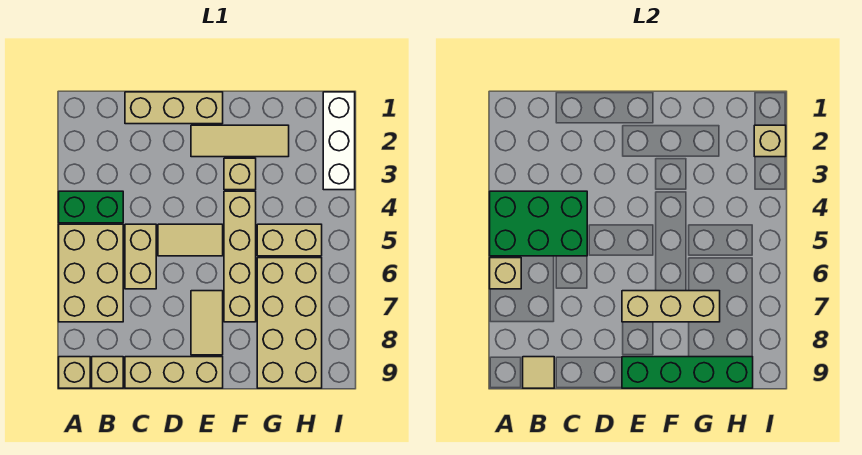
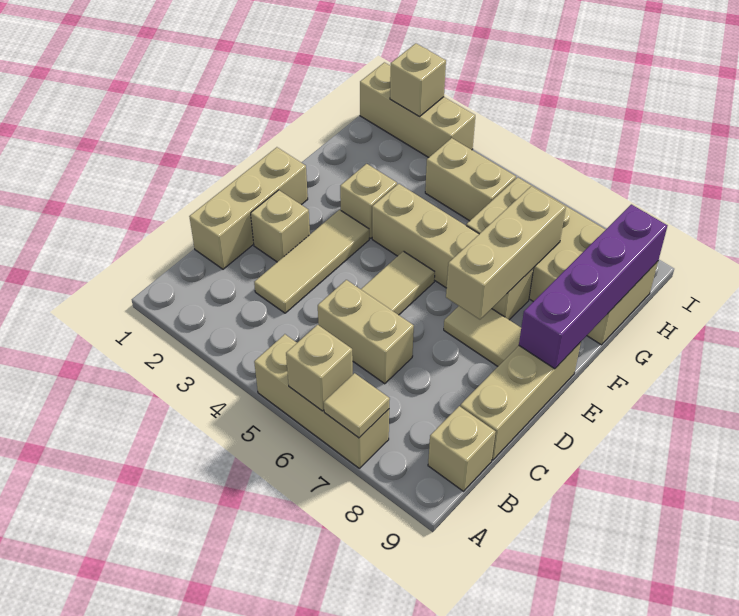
green brick A4:B4 level 1 -> none
green brick A4:C5 level 2 -> none
tan brick A5:B7 level 1 -> tan brick A5:A7 level 1
tan brick A9 level 1 -> tan brick D2 level 1
tan tile B9 level 2 -> tan tile A7 level 2
tan tile E2:G2 level 1 -> tan tile C3:E3 level 1
green brick E9:H9 level 2 -> purple brick E9:H9 level 2
tan brick G5:H5 level 1 -> tan brick H4:H5 level 1
white brick I1:I3 level 1 -> tan brick I1:I3 level 1

